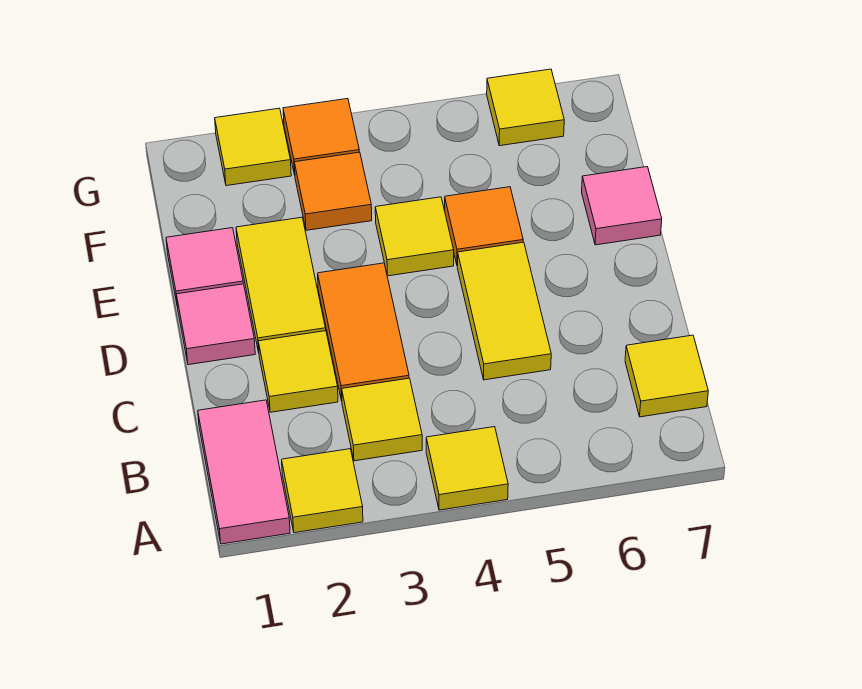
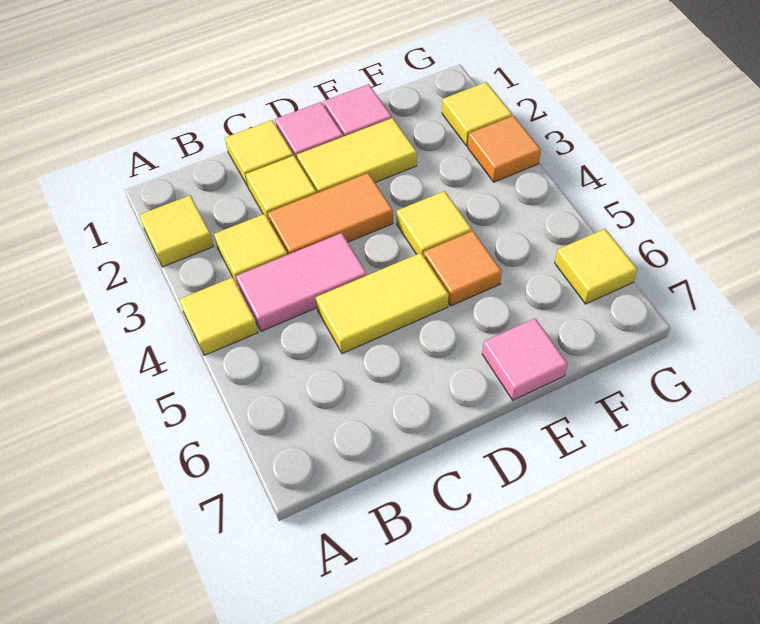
pink tile A1:B1 level 1 -> pink tile B4:C4 level 1
yellow tile B7 level 1 -> yellow tile C1 level 1
orange tile F3 level 1 -> none

